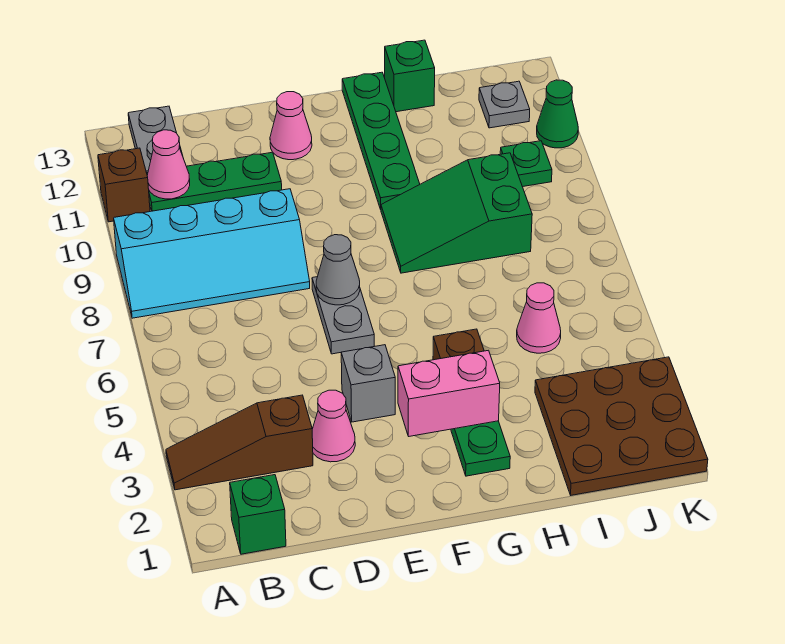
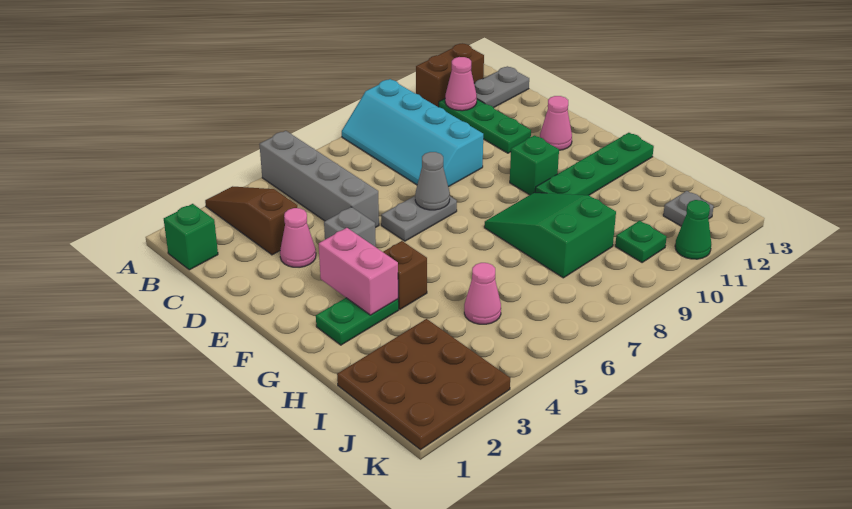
none -> grey brick A5:D5 level 1
brown brick A11 level 1 -> brown brick A11:A12 level 1
green brick H13 level 1 -> green brick F10 level 1

